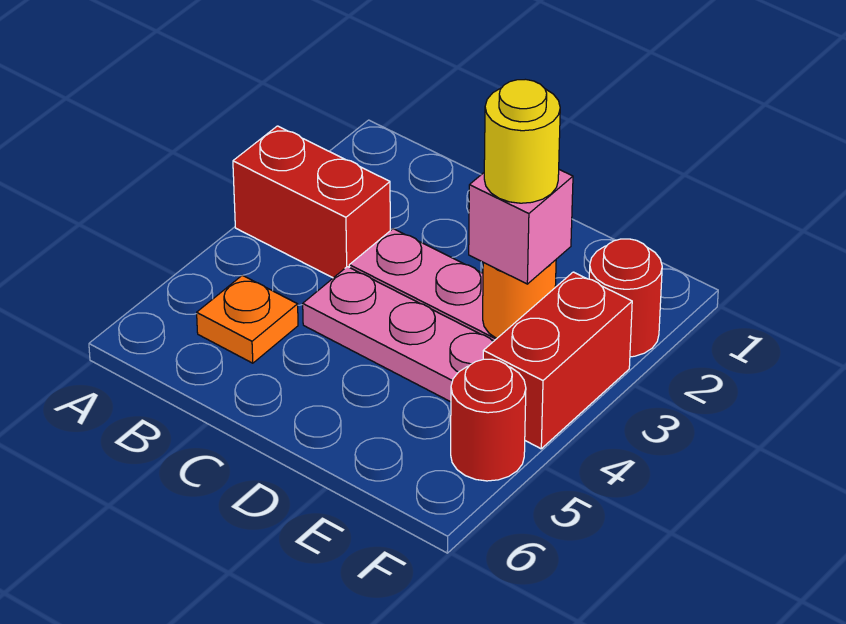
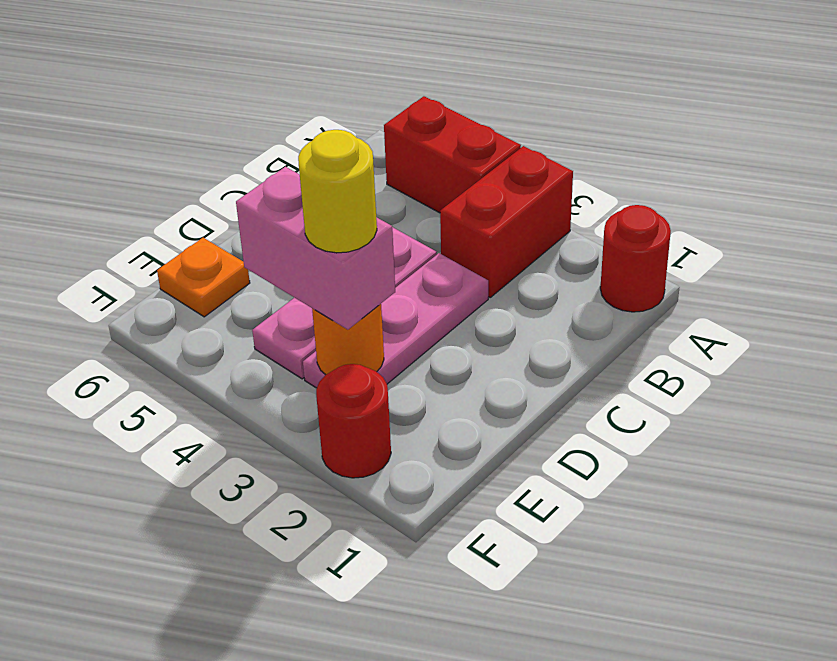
orange plate B5 level 1 -> orange plate E6 level 1
pink brick E3 level 3 -> pink brick E3:E4 level 3
red brick F3:F4 level 1 -> red brick A4:A5 level 1
red round brick F5 level 1 -> red round brick A1 level 1

